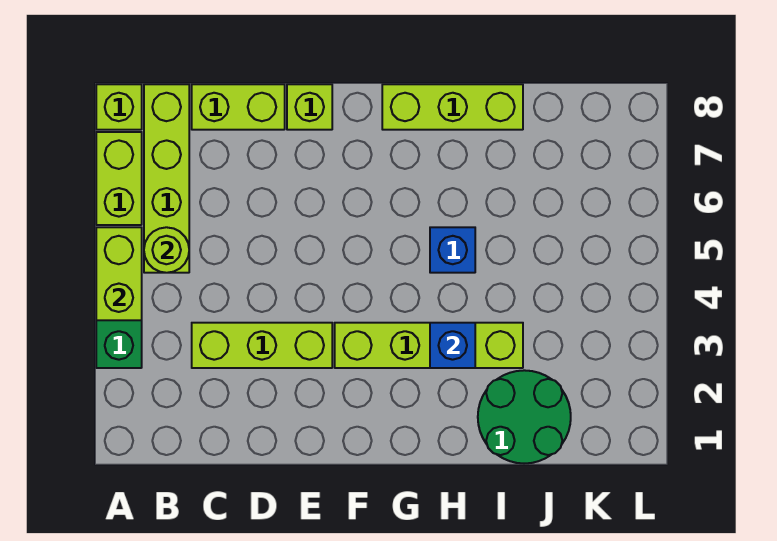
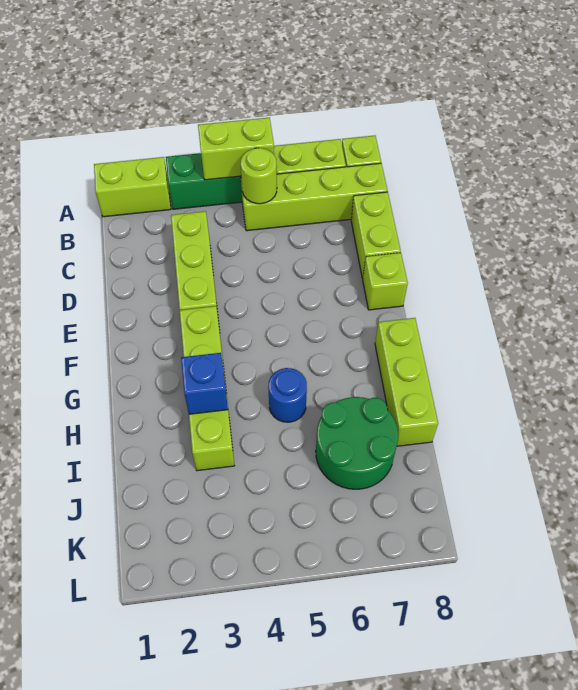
none -> lime brick A1:A2 level 1
blue brick H5 level 1 -> blue round brick H5 level 1
green round brick I1:J2 level 1 -> green round brick I6:J7 level 1

